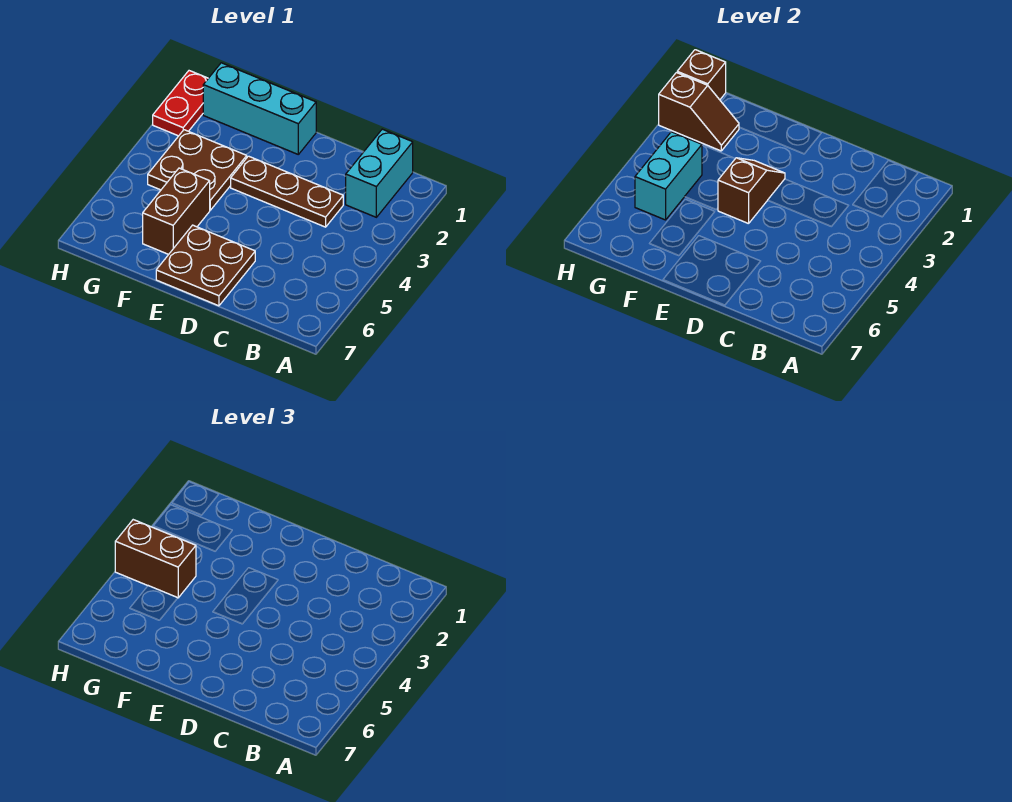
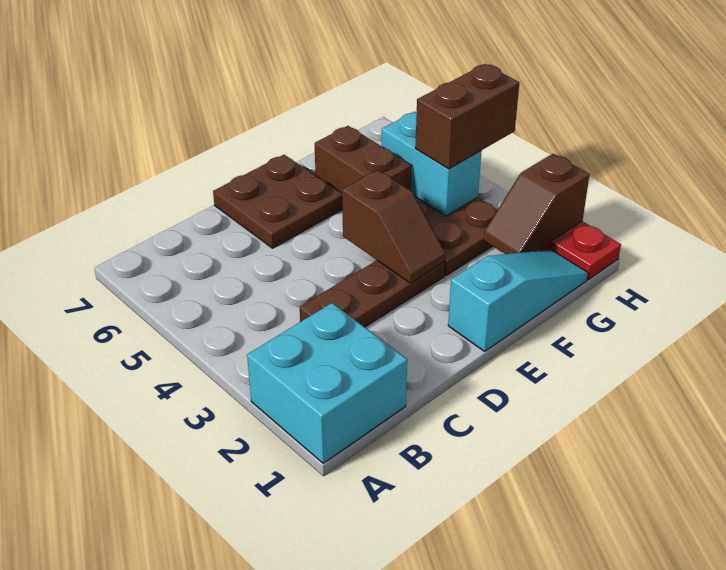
cyan brick B1:B2 level 1 -> cyan brick A1:B2 level 1
cyan brick E1:G1 level 1 -> cyan slope E1:G1 level 1 top E
brown brick H1 level 2 -> none

